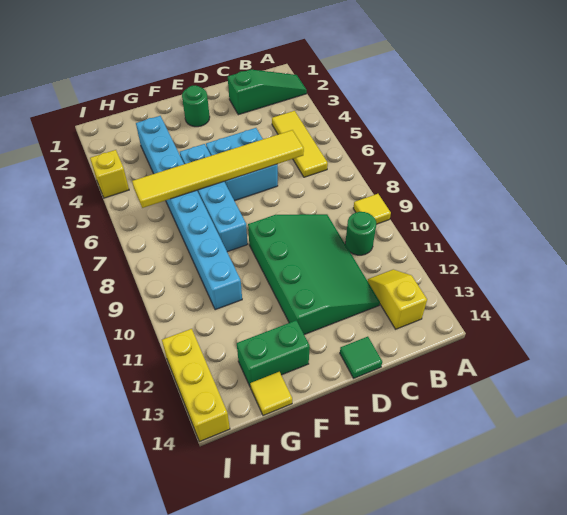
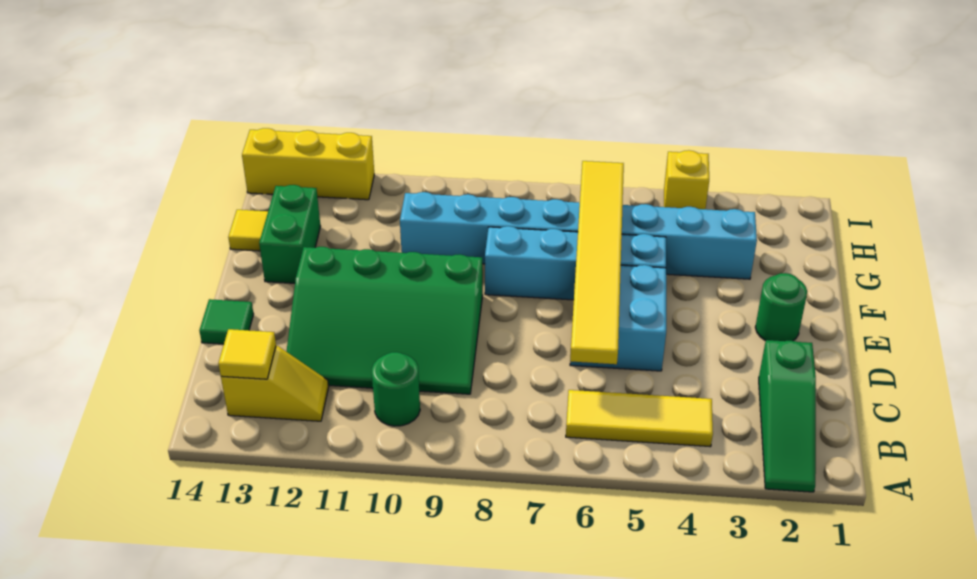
yellow tile A9 level 1 -> yellow tile B13 level 2

